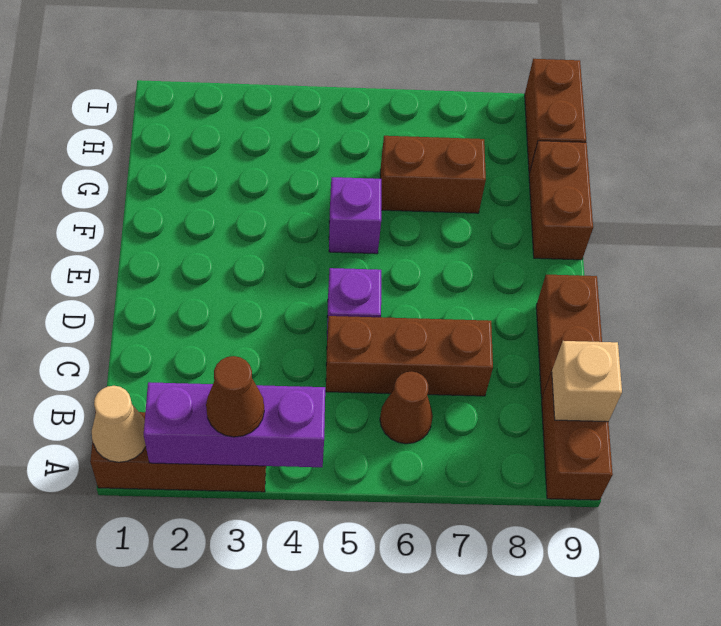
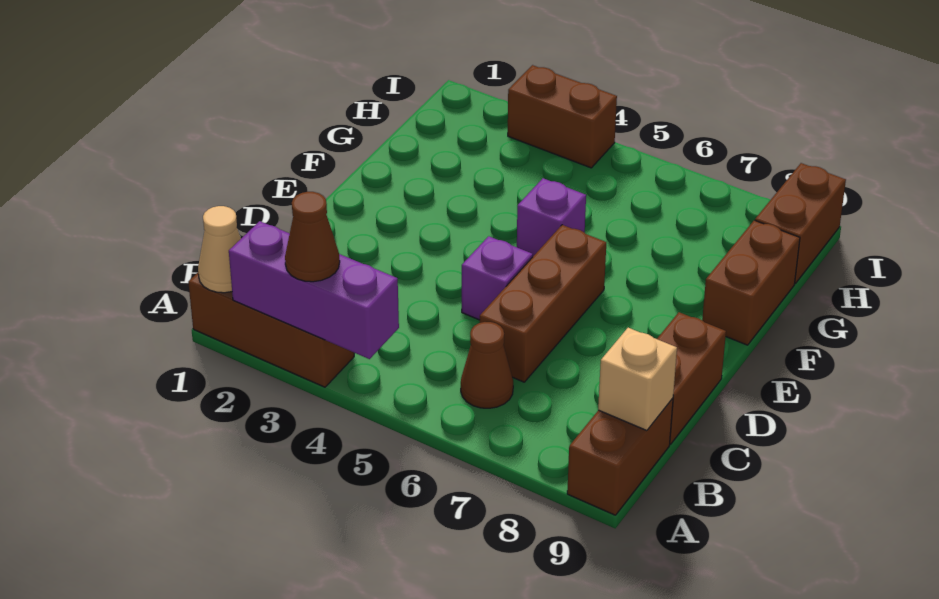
brown brick C5:C7 level 1 -> brown brick C6:E6 level 1
brown brick G6:G7 level 1 -> brown brick I3:I4 level 1

